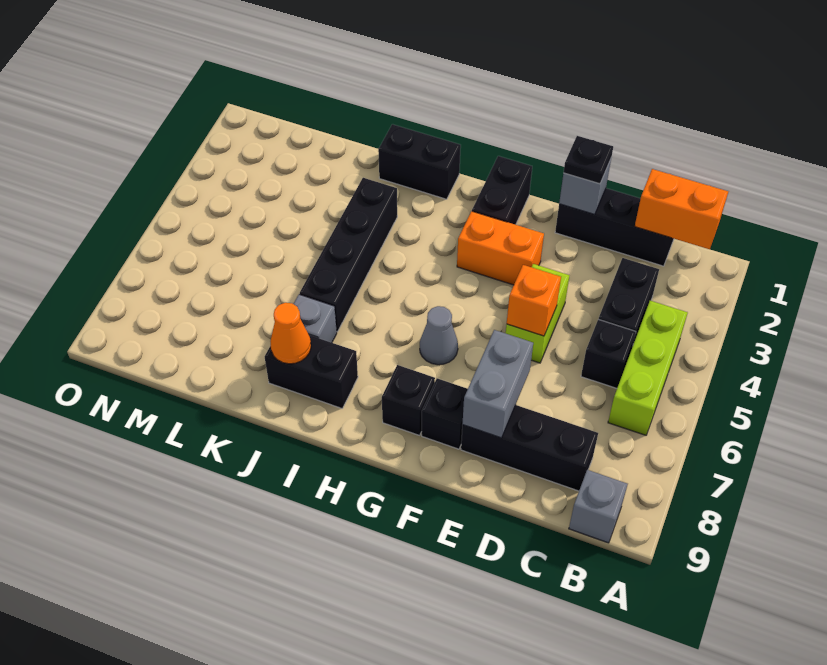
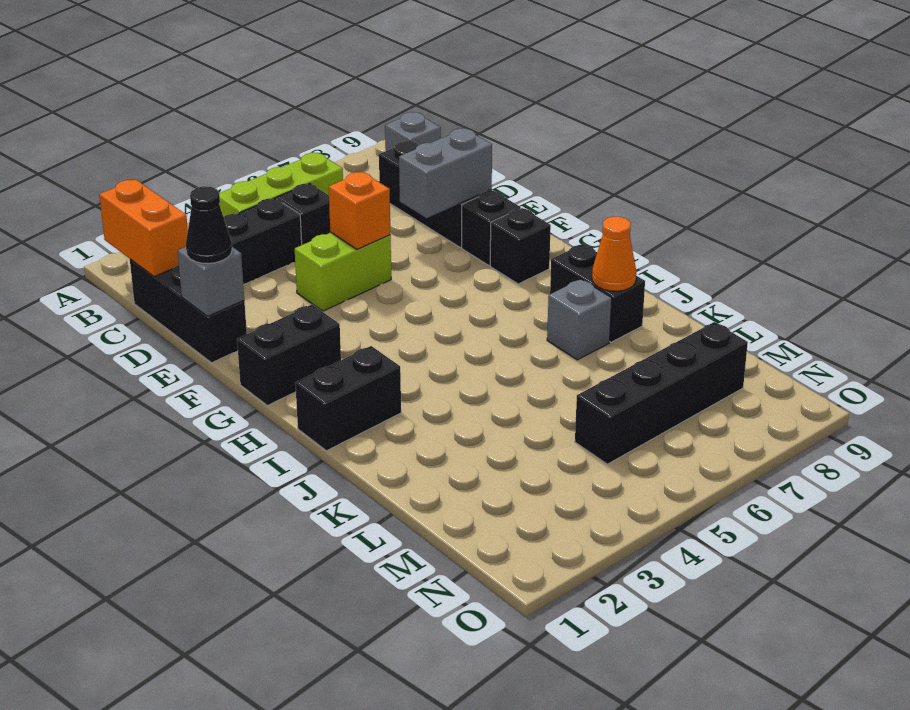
black plate E1 level 3 -> black cone E1 level 3
orange brick F3:G3 level 1 -> none
grey cone G6 level 1 -> none
black brick I1:J1 level 1 -> black brick I1:I2 level 1
black brick J3:J6 level 1 -> black brick M5:M8 level 1

